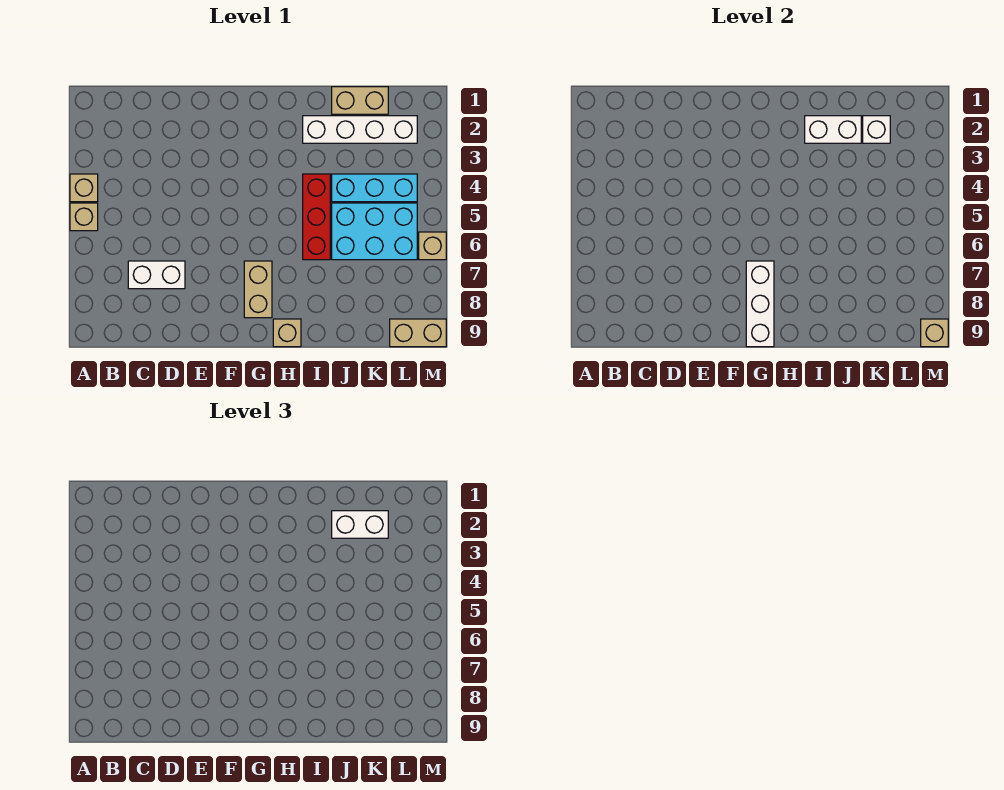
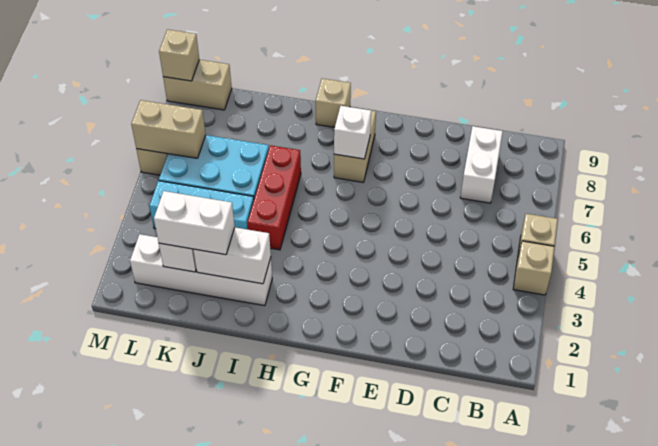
white brick C7:D7 level 1 -> white brick C7:C8 level 1
white brick G7:G9 level 2 -> white brick G7 level 2
tan brick J1:K1 level 1 -> tan brick L6:M6 level 2

